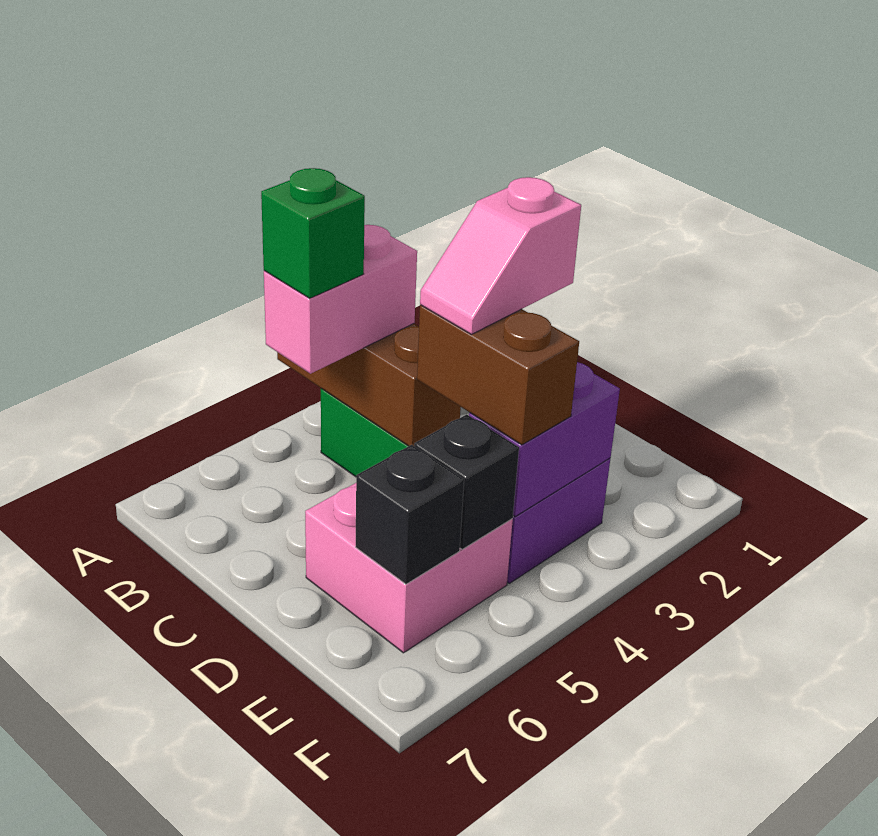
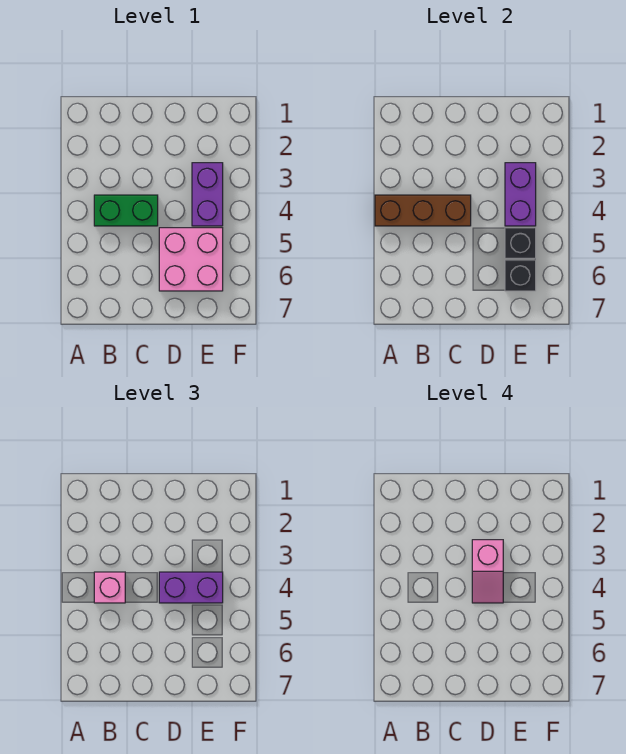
pink brick B4:B5 level 3 -> pink brick B4 level 3
green brick B5 level 4 -> none
brown brick D4:E4 level 3 -> purple brick D4:E4 level 3

